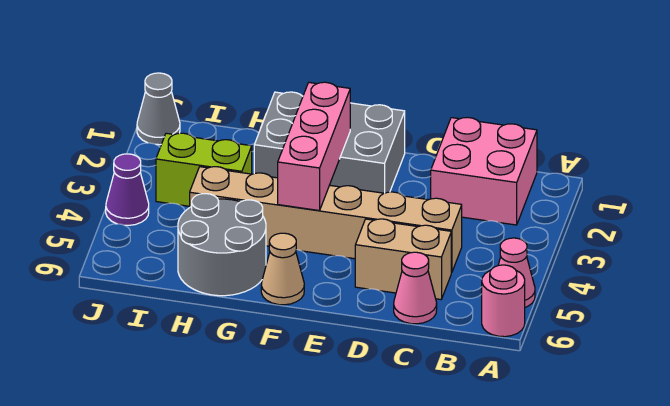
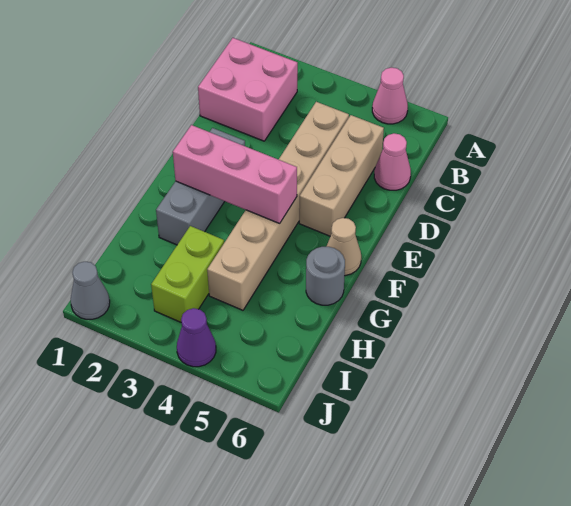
pink round brick A6 level 1 -> none
tan brick C5:D5 level 1 -> tan brick C5:E5 level 1
grey brick E1:G2 level 1 -> grey brick E2:G2 level 1
grey round brick G5:H6 level 1 -> grey round brick G6 level 1

